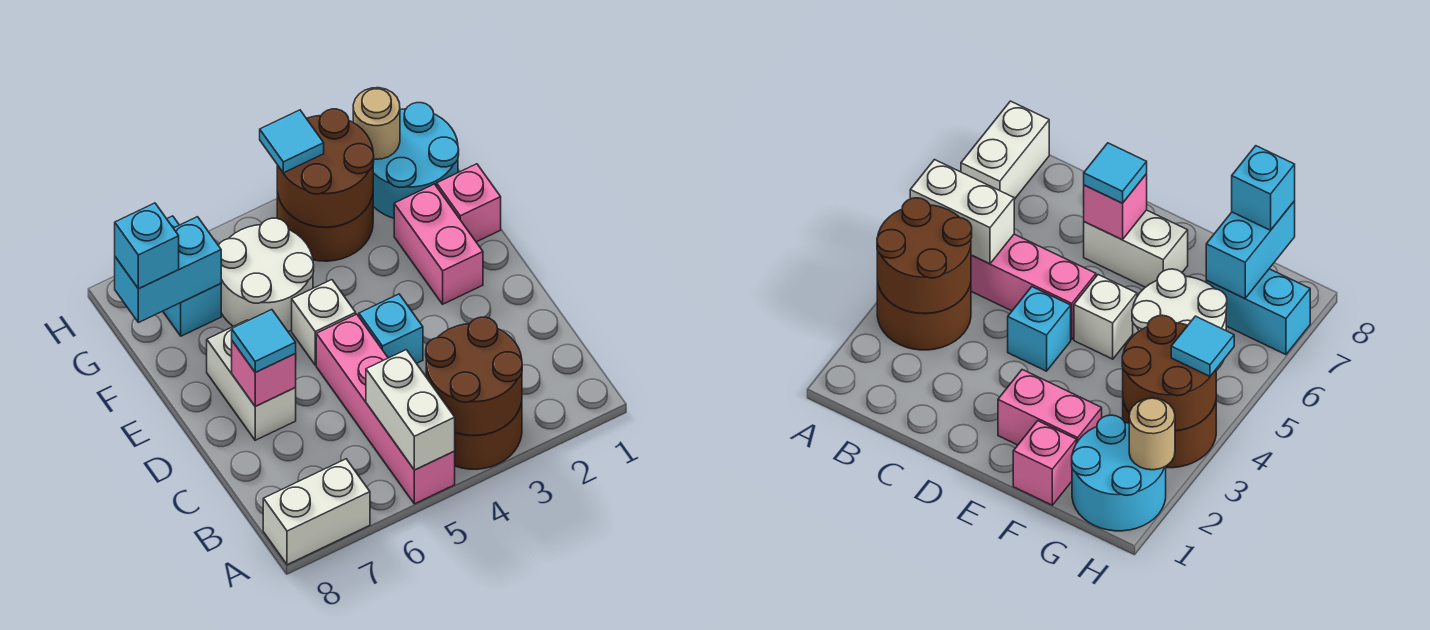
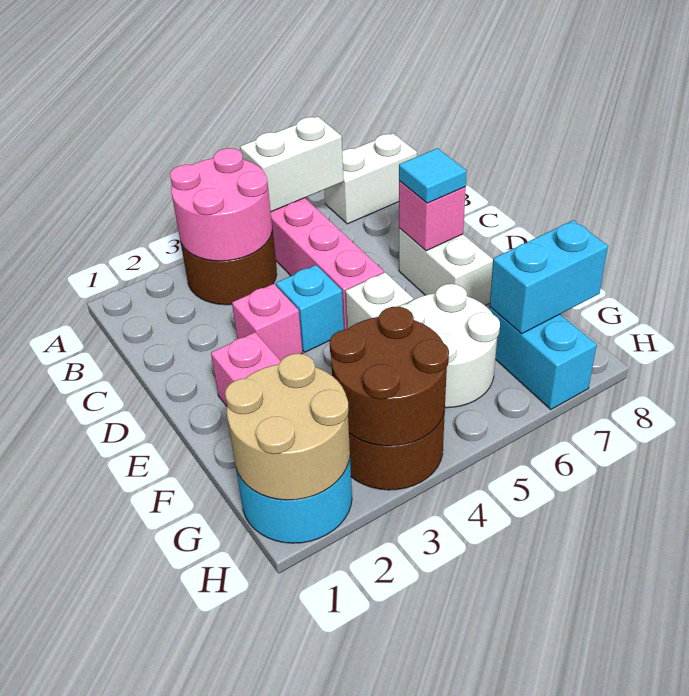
brown round brick A3:B4 level 2 -> pink round brick A3:B4 level 2
white brick A5:B5 level 2 -> white brick A5:A6 level 2
pink brick F1 level 1 -> pink brick D3 level 1
cyan brick G8 level 3 -> none
tan round brick H2 level 2 -> tan round brick G1:H2 level 2
cyan tile H4 level 3 -> none

